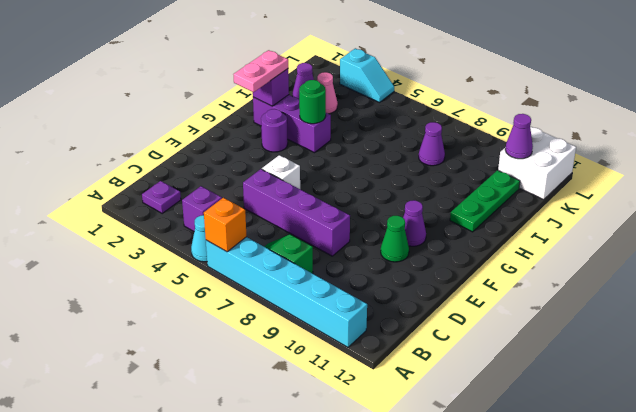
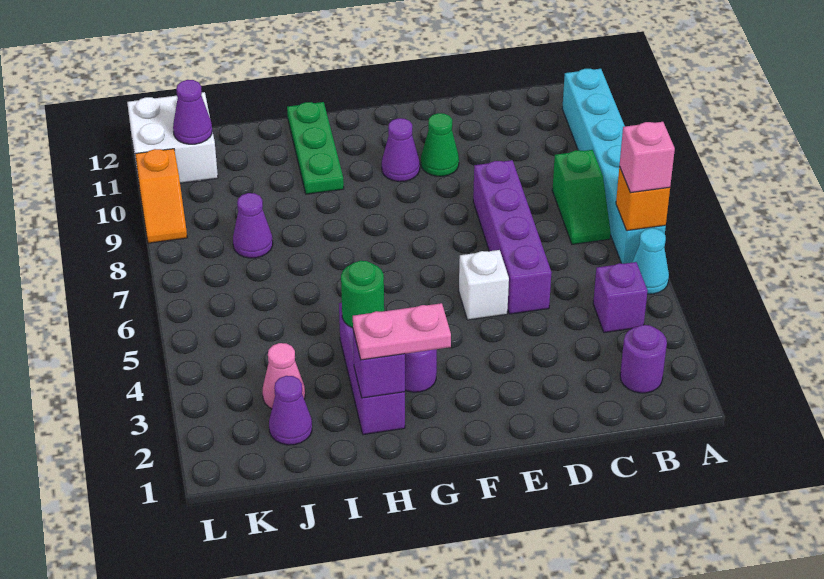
none -> pink brick A6 level 3
purple plate B2 level 1 -> purple round brick B2 level 1
green plate H11:J11 level 1 -> green plate H10:H12 level 1
cyan slope L3:L4 level 1 top 3 -> none
none -> orange slope L9:L10 level 1 top 10

